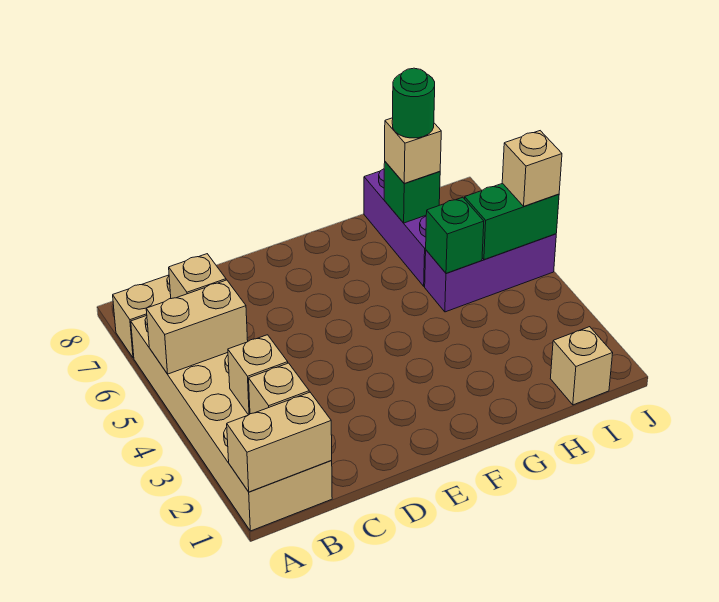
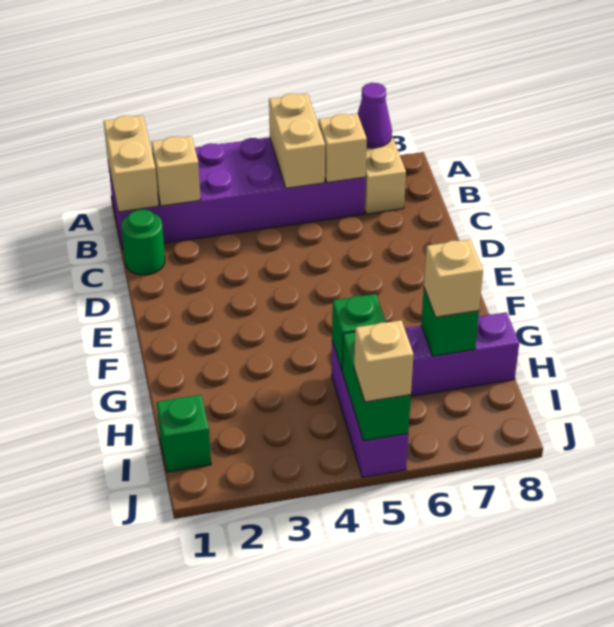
tan brick A1:B6 level 1 -> purple brick A1:B6 level 1
none -> purple cone A7 level 2
tan brick B3 level 2 -> none
green round brick H7 level 4 -> green round brick C1 level 1
tan brick I1 level 1 -> green brick I1 level 1

